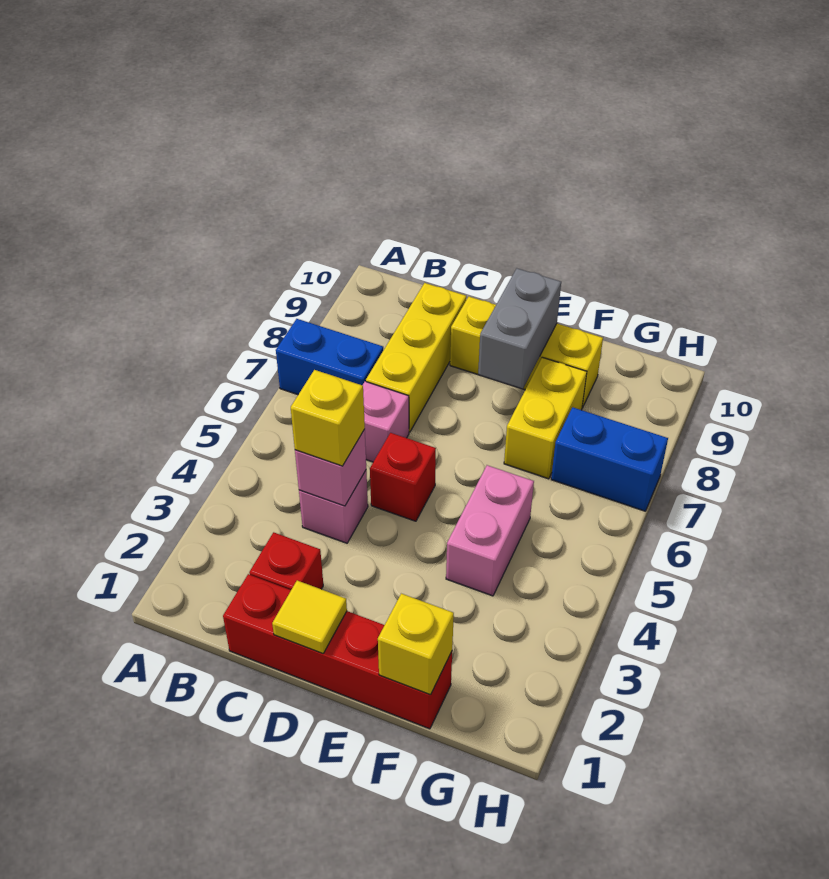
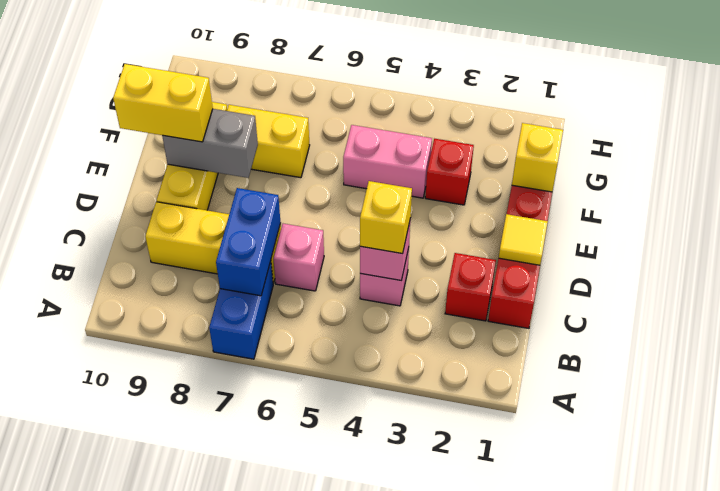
red brick D5 level 1 -> red brick F3 level 1
none -> yellow brick E9:E10 level 3
blue brick G7:H7 level 1 -> blue brick B7:C7 level 2

